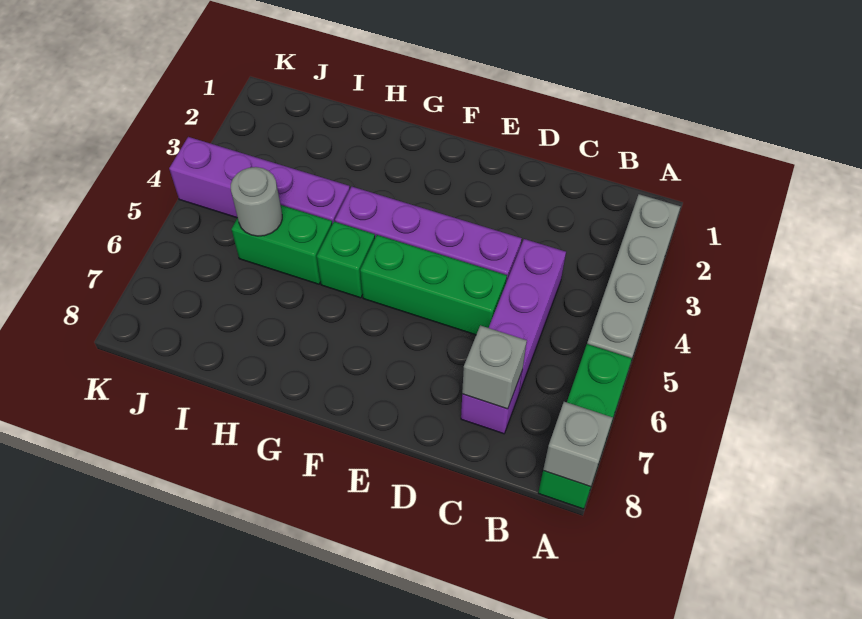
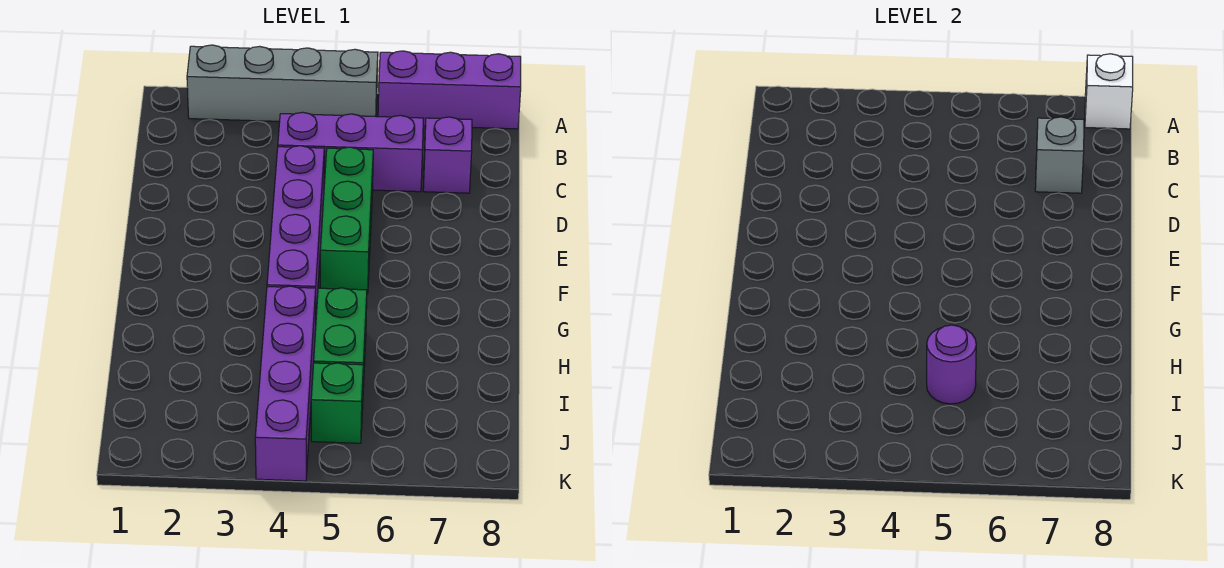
green brick A6:A8 level 1 -> purple brick A6:A8 level 1
grey brick A8 level 2 -> white brick A8 level 2
green brick G5 level 1 -> green brick J5 level 1
grey round brick I5 level 2 -> purple round brick I5 level 2

